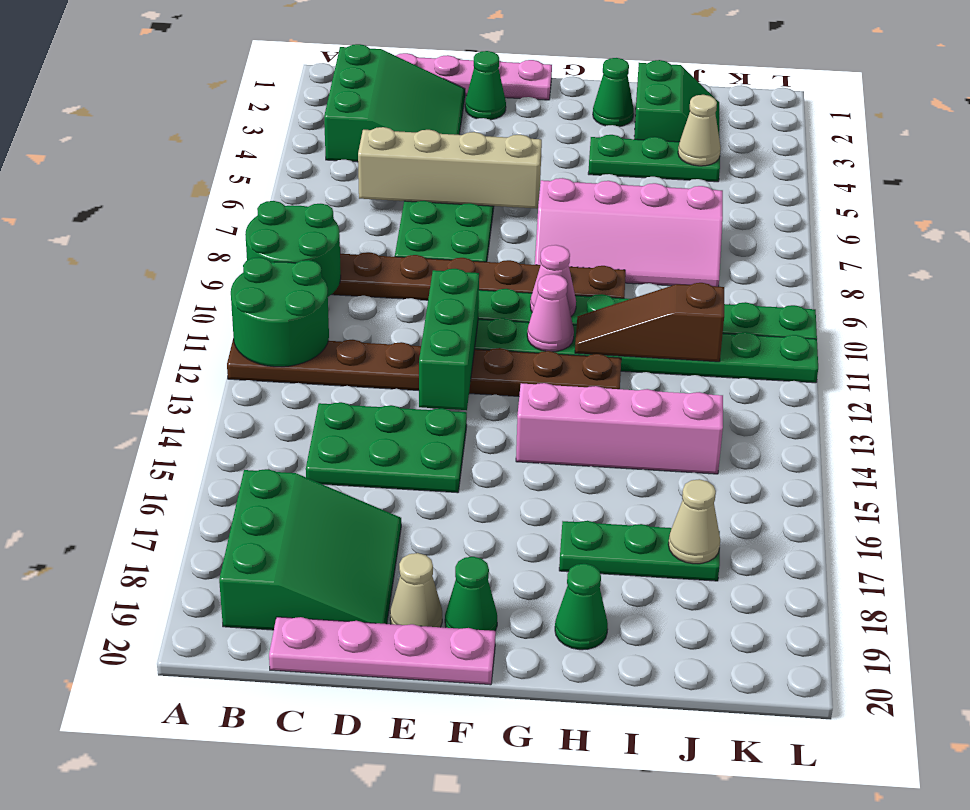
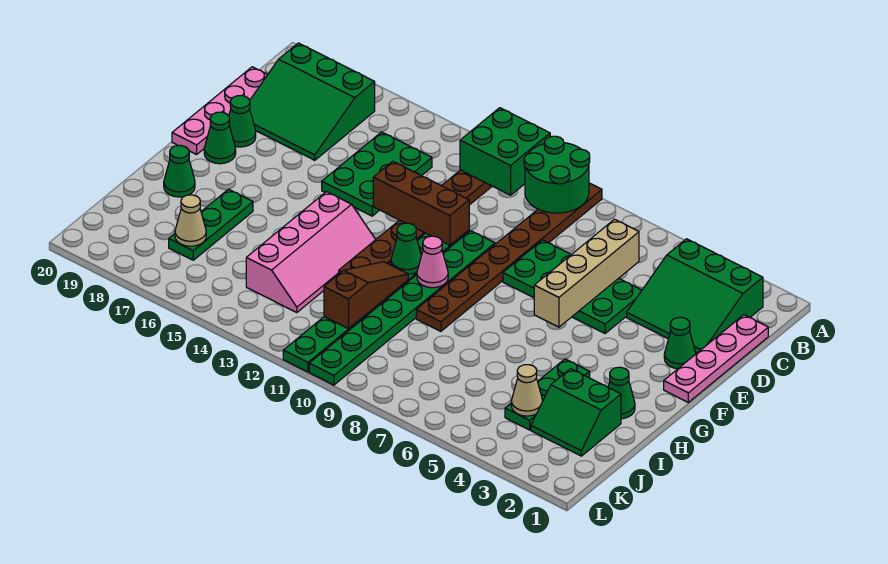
green round brick A11:B12 level 2 -> green brick A11:B12 level 2
green brick E11:E13 level 2 -> brown brick E11:E13 level 2
tan cone E19 level 1 -> green cone E19 level 1
pink slope G7:J8 level 1 top 7 -> none
pink cone G11 level 2 -> green cone G11 level 2

